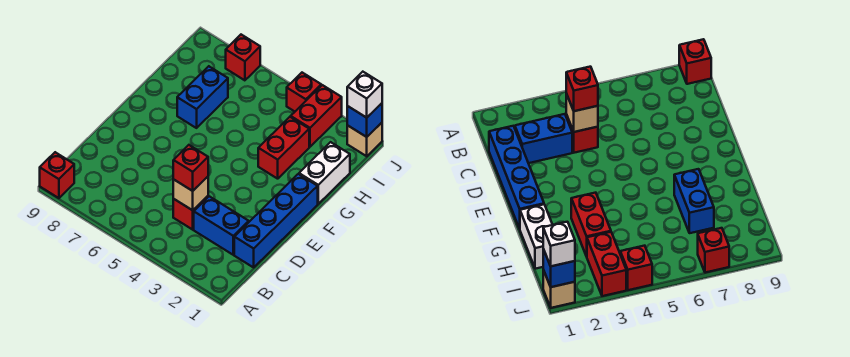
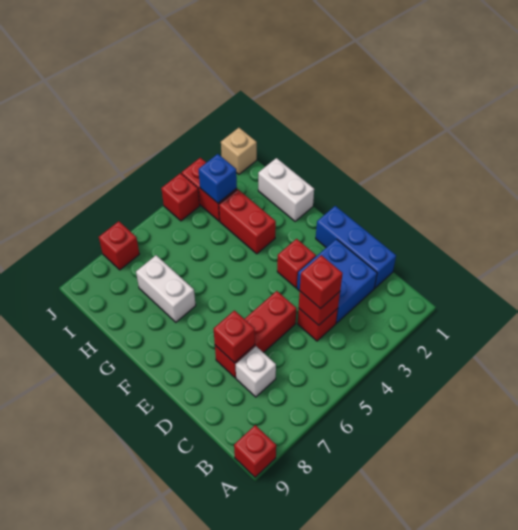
blue brick C1:F1 level 1 -> blue brick C1:E1 level 1
blue brick C2:C3 level 1 -> blue brick C2:D3 level 1
tan brick C4 level 2 -> red brick C4 level 2
none -> red brick D5:D7 level 1
none -> red brick D7 level 2
none -> red brick E3 level 1
blue brick G7:H7 level 1 -> white brick G7:H7 level 1
blue brick J1 level 2 -> blue brick I3 level 2
white brick J1 level 3 -> white brick C7 level 1

